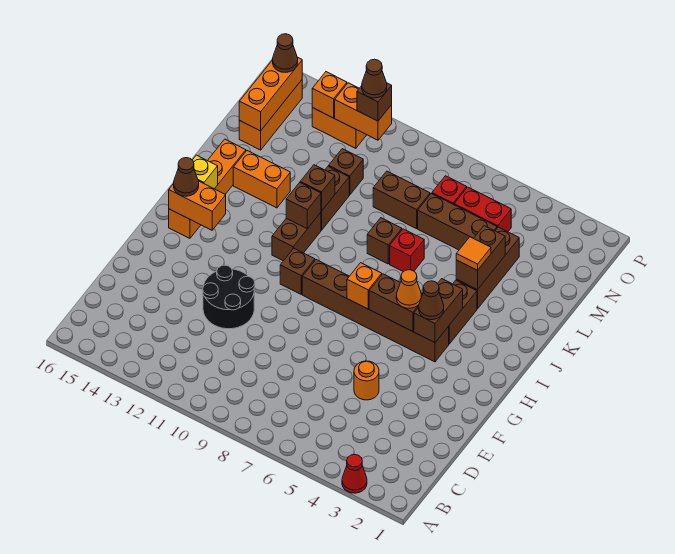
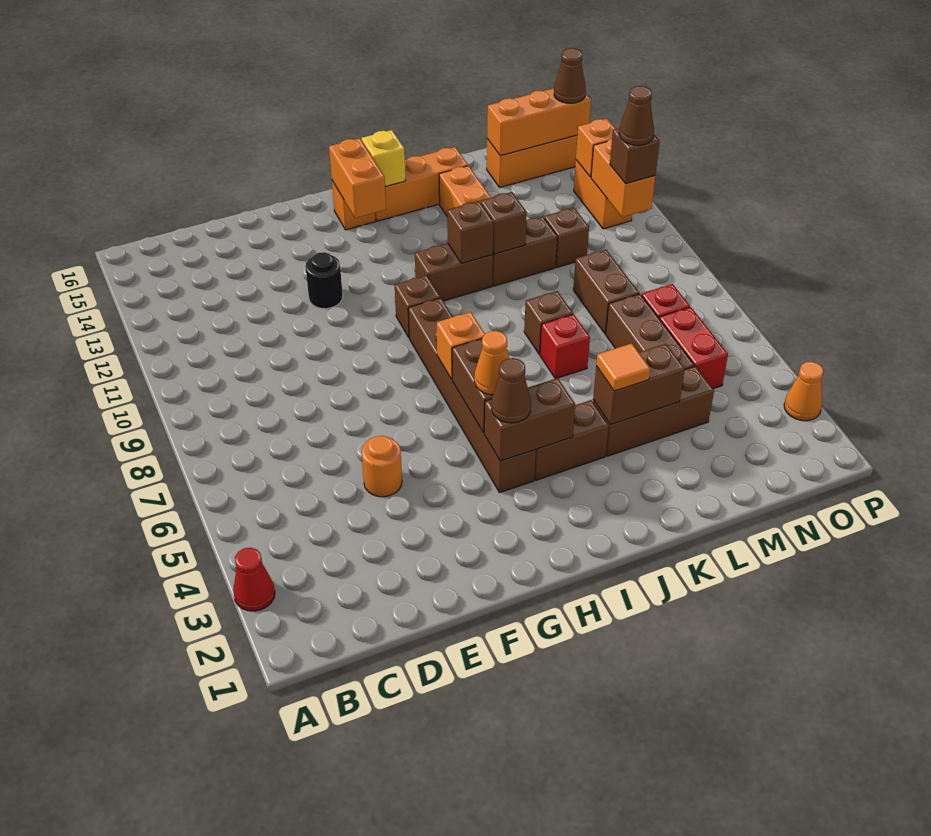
black round brick E11:F12 level 1 -> black round brick F12 level 1
brown cone H15 level 3 -> none
none -> orange cone P3 level 1

